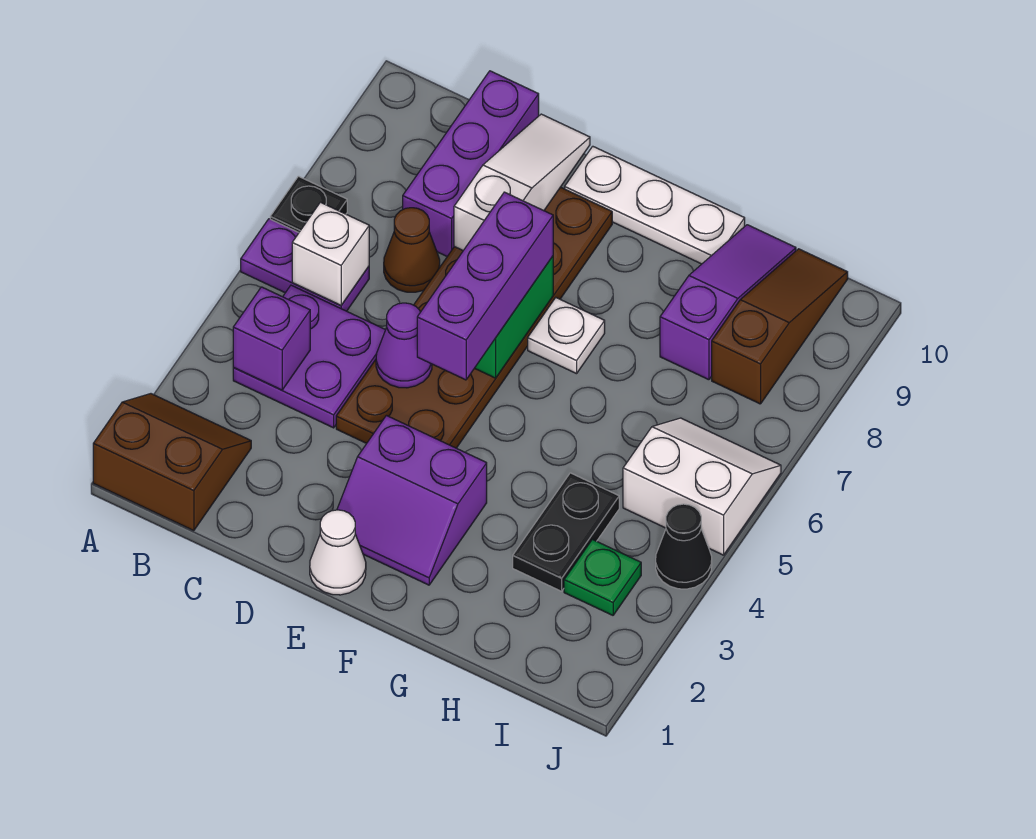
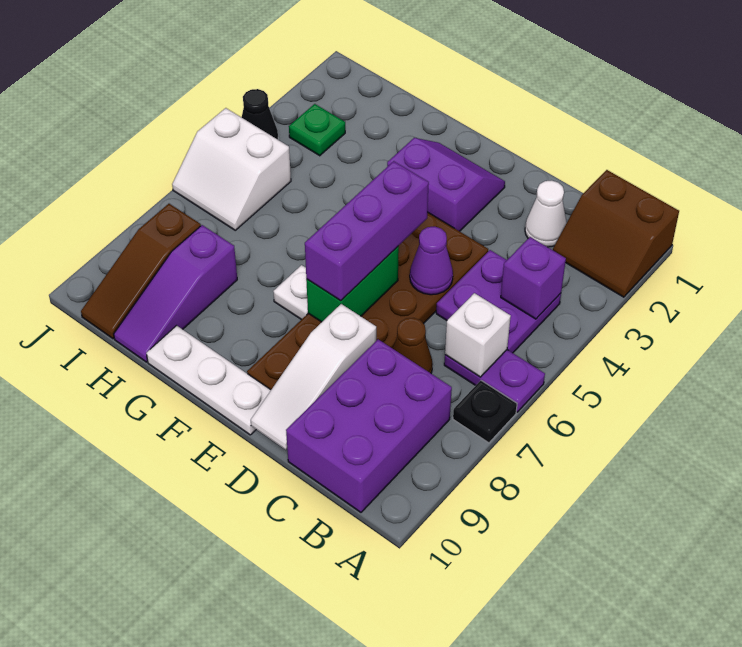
purple brick C8:C10 level 1 -> purple brick B8:C10 level 1
white cone E1 level 1 -> white cone C2 level 1
black plate H3:H4 level 1 -> none

